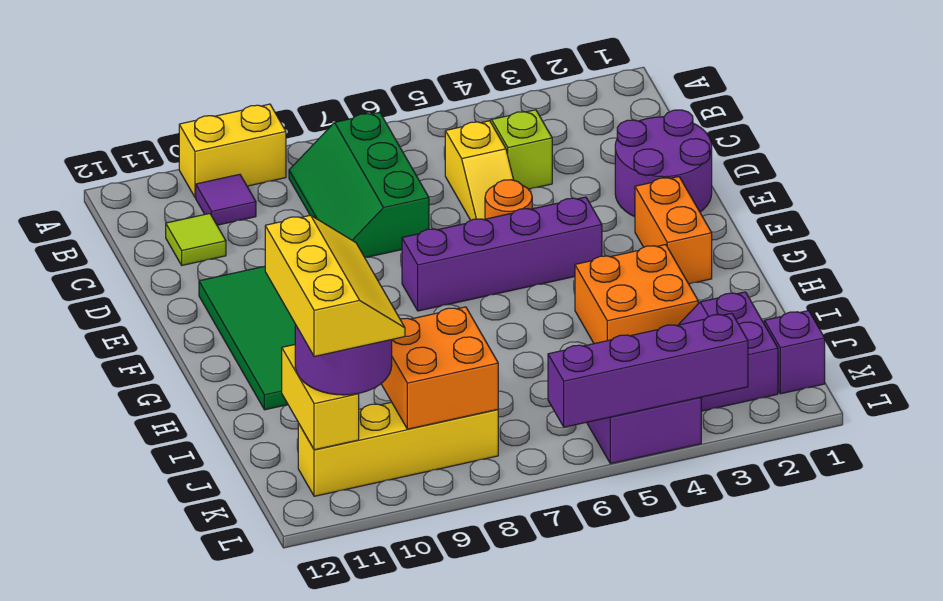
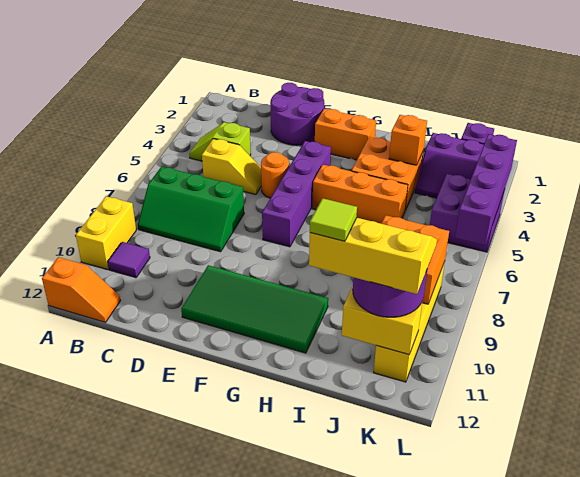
none -> orange slope A12:B12 level 1 top A
lime tile C11 level 1 -> lime tile I11 level 5
none -> orange brick G5:I5 level 1
none -> orange brick I3 level 2

